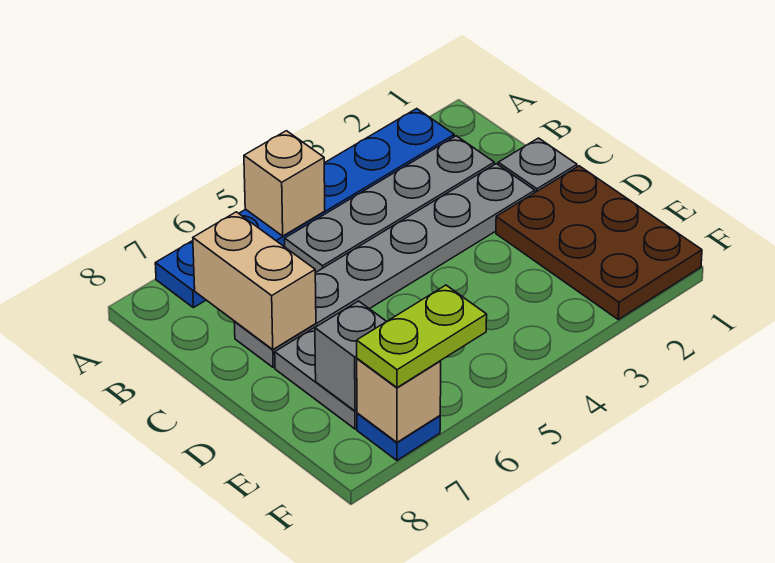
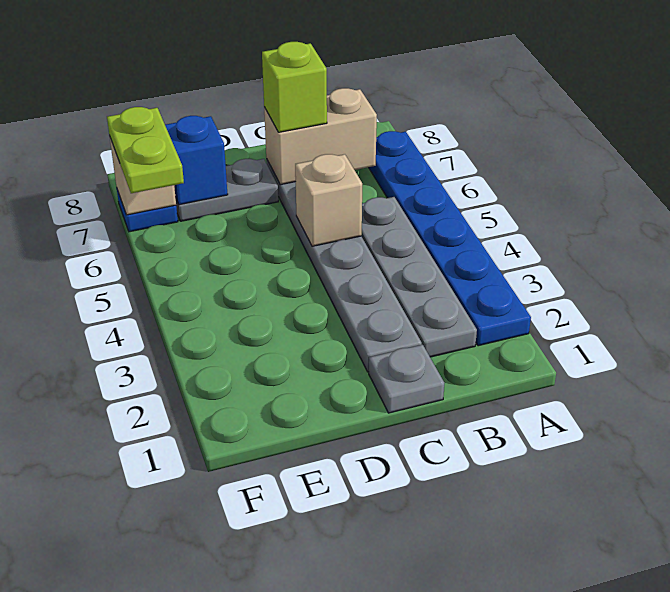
tan brick A5 level 2 -> tan brick C5 level 2
none -> lime brick C7 level 3
brown plate D1:F2 level 1 -> none
grey brick E7 level 2 -> blue brick E7 level 2

